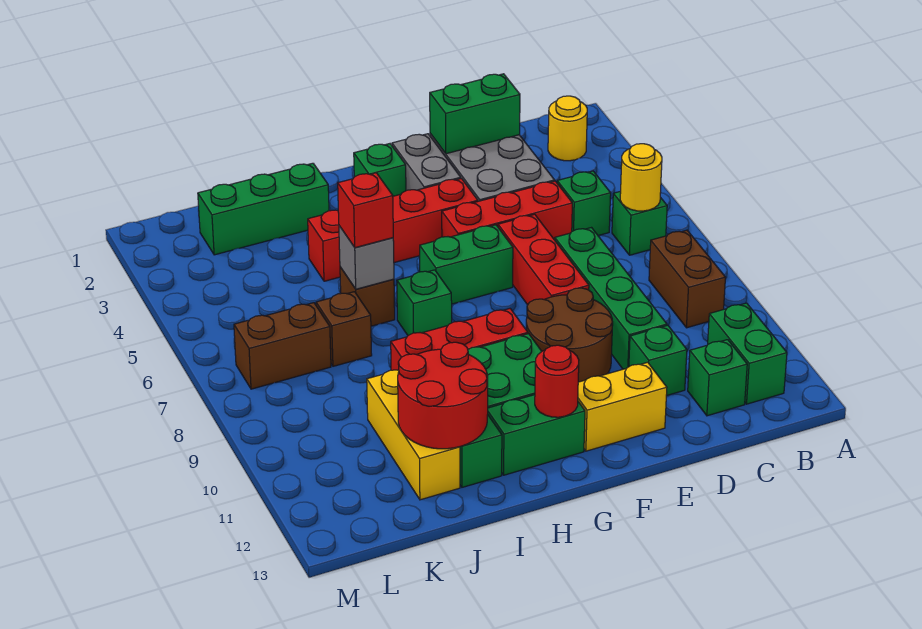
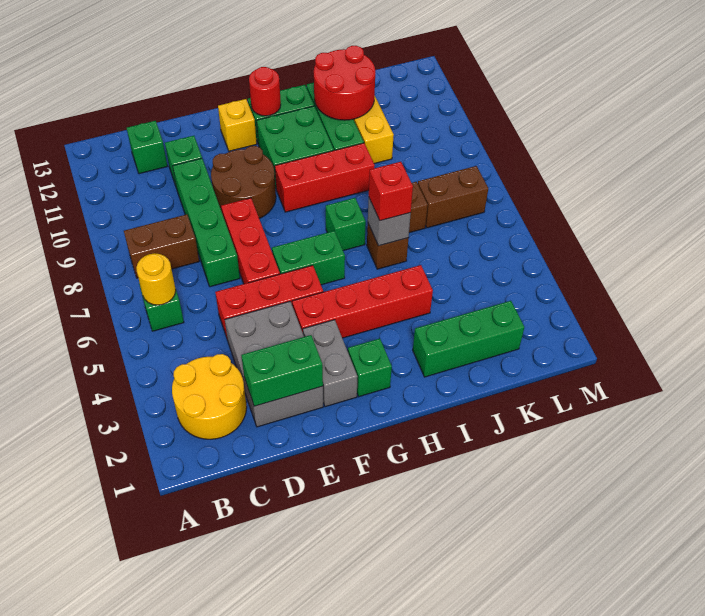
yellow round brick B2 level 1 -> yellow round brick B2:C3 level 1
brown brick B8:B9 level 1 -> brown brick B8:C8 level 1
green brick B11:B12 level 1 -> none
green brick C5 level 1 -> none
yellow brick E12:F12 level 1 -> yellow brick F12 level 1

